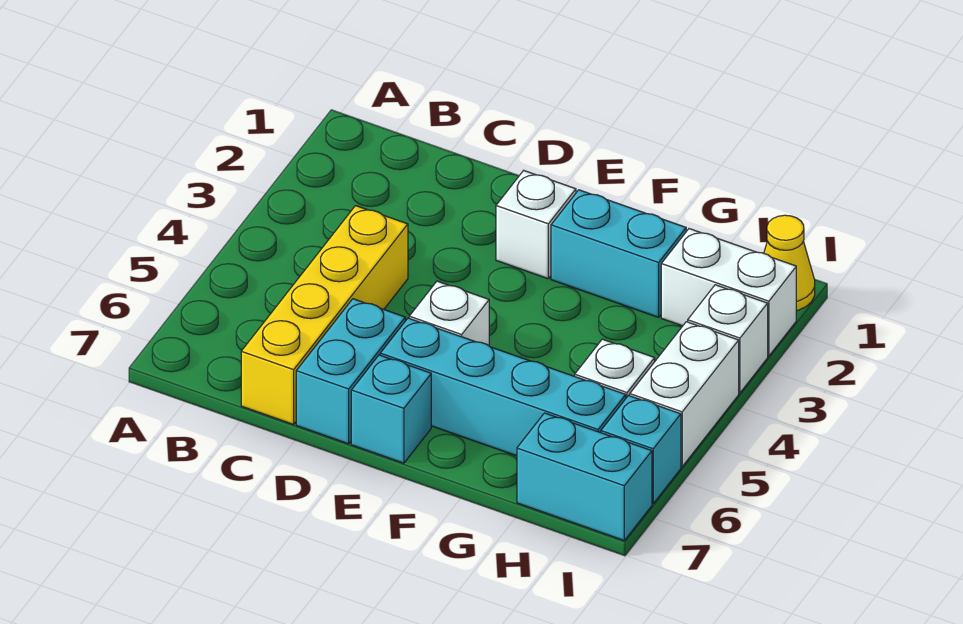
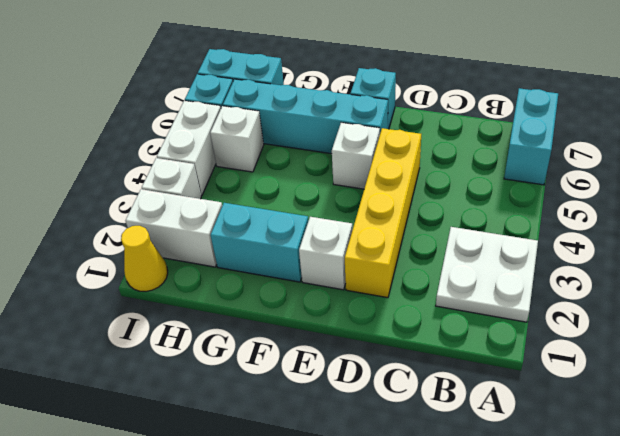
none -> white plate A2:B3 level 1
yellow brick C4:C7 level 1 -> yellow brick D2:D5 level 1
cyan brick D6:D7 level 1 -> cyan brick A6:A7 level 1

